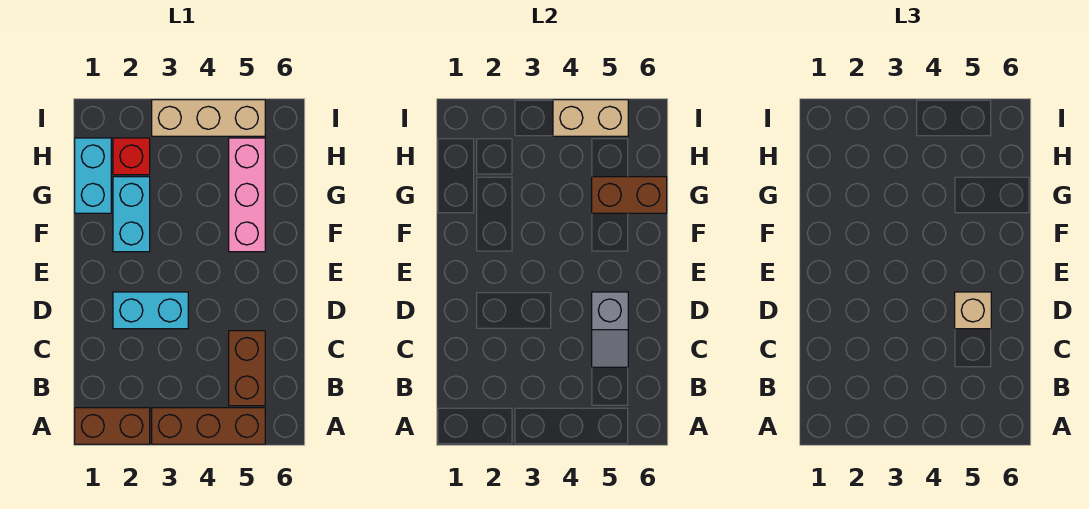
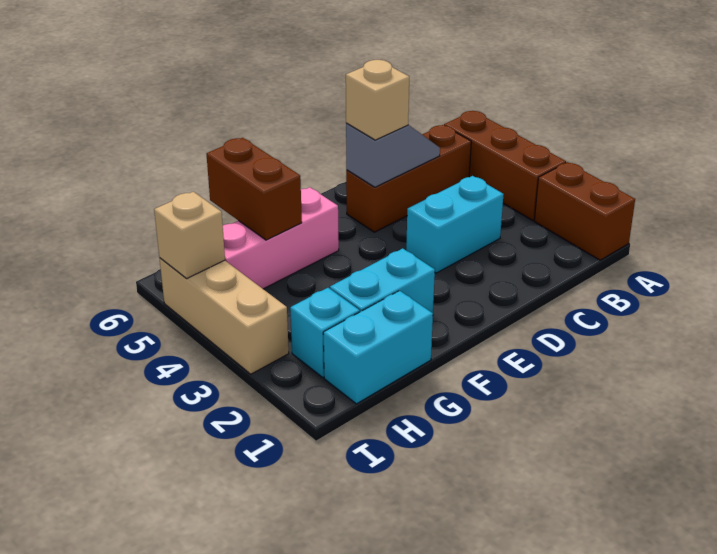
brown brick B5:C5 level 1 -> brown brick B5:D5 level 1
cyan brick D2:D3 level 1 -> cyan brick C3:D3 level 1
red brick H2 level 1 -> cyan brick H2 level 1
tan brick I4:I5 level 2 -> tan brick I5 level 2

